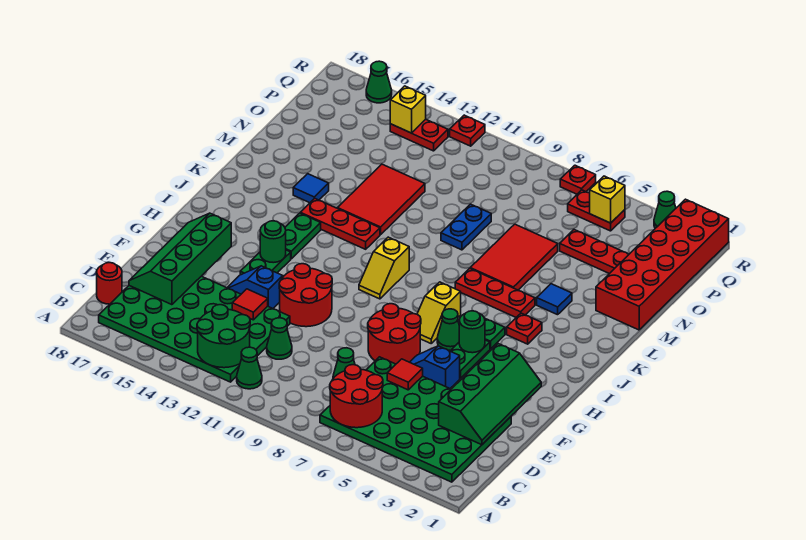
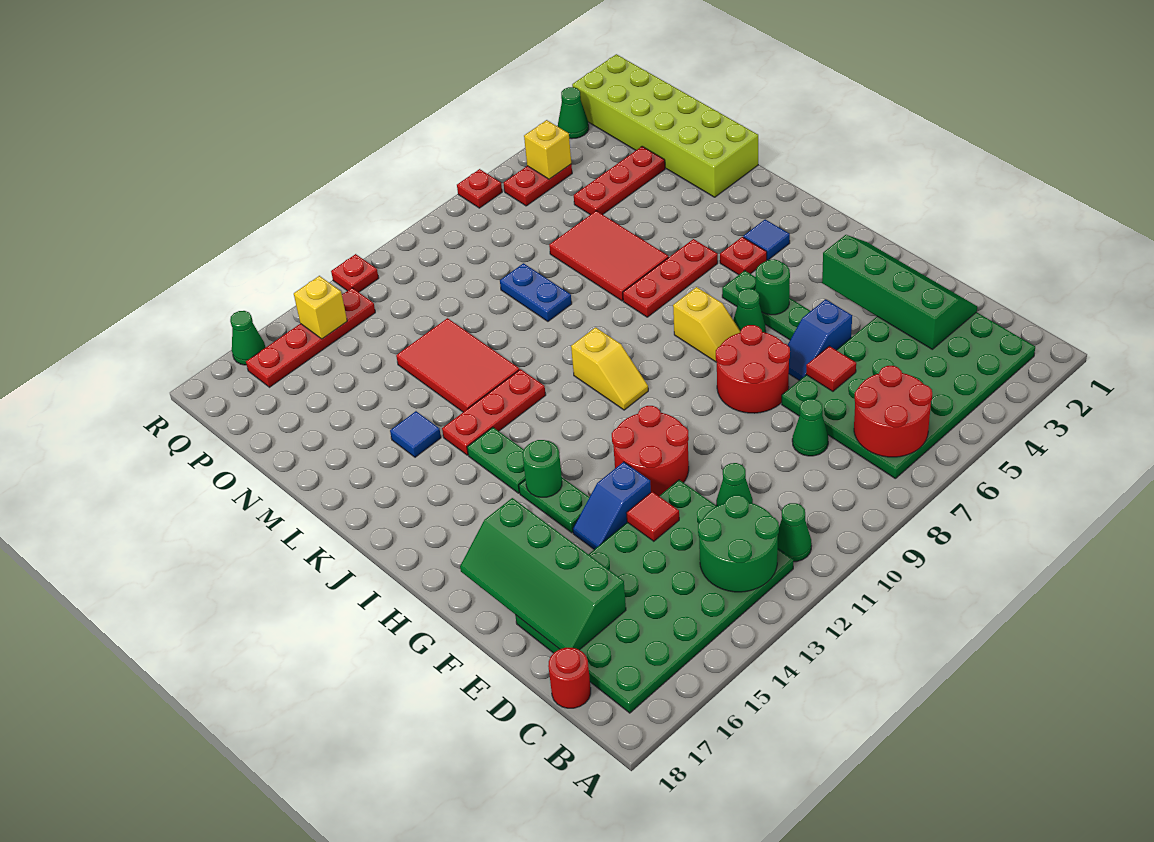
blue tile L4 level 1 -> blue tile J3 level 1
red brick M1:R2 level 1 -> lime brick M1:R2 level 1
red plate Q13:Q14 level 1 -> red plate Q13:Q16 level 1

